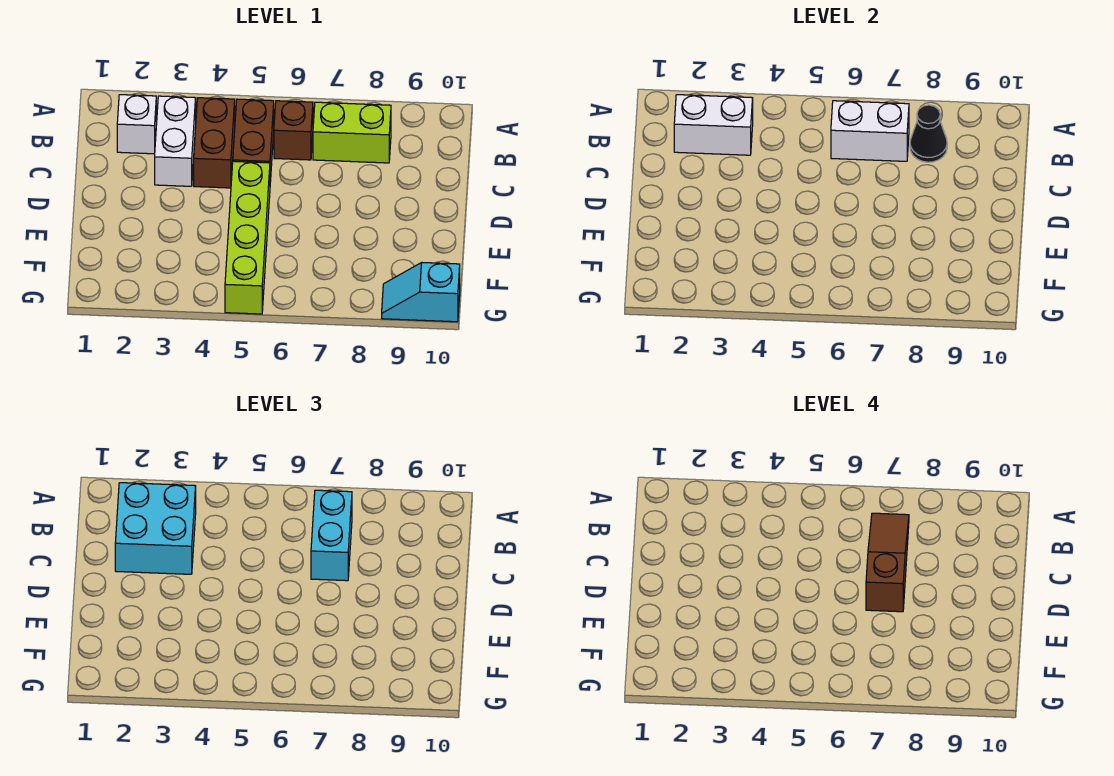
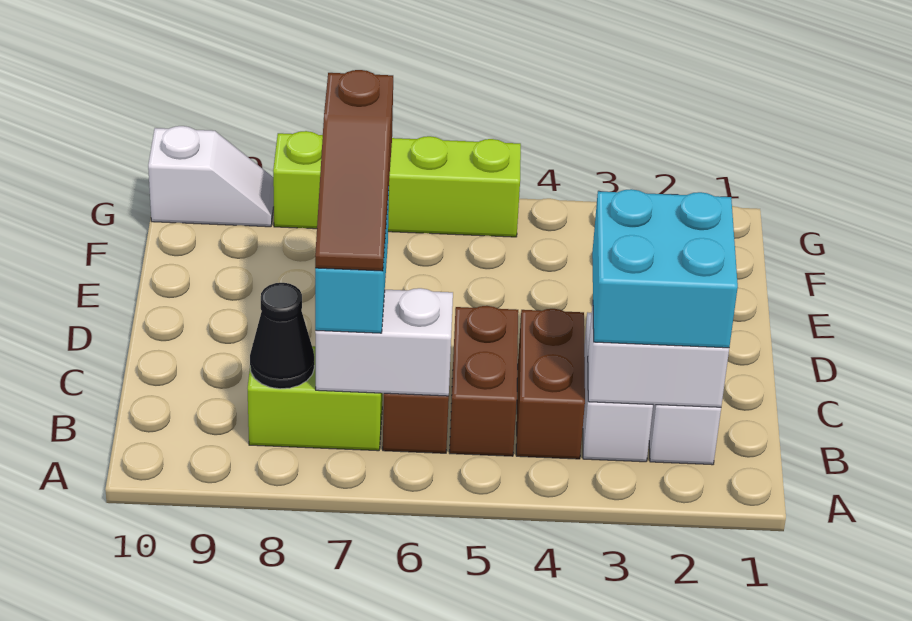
lime brick D5:G5 level 1 -> lime brick G5:G8 level 1
cyan slope G9:G10 level 1 top 10 -> white slope G9:G10 level 1 top 10

